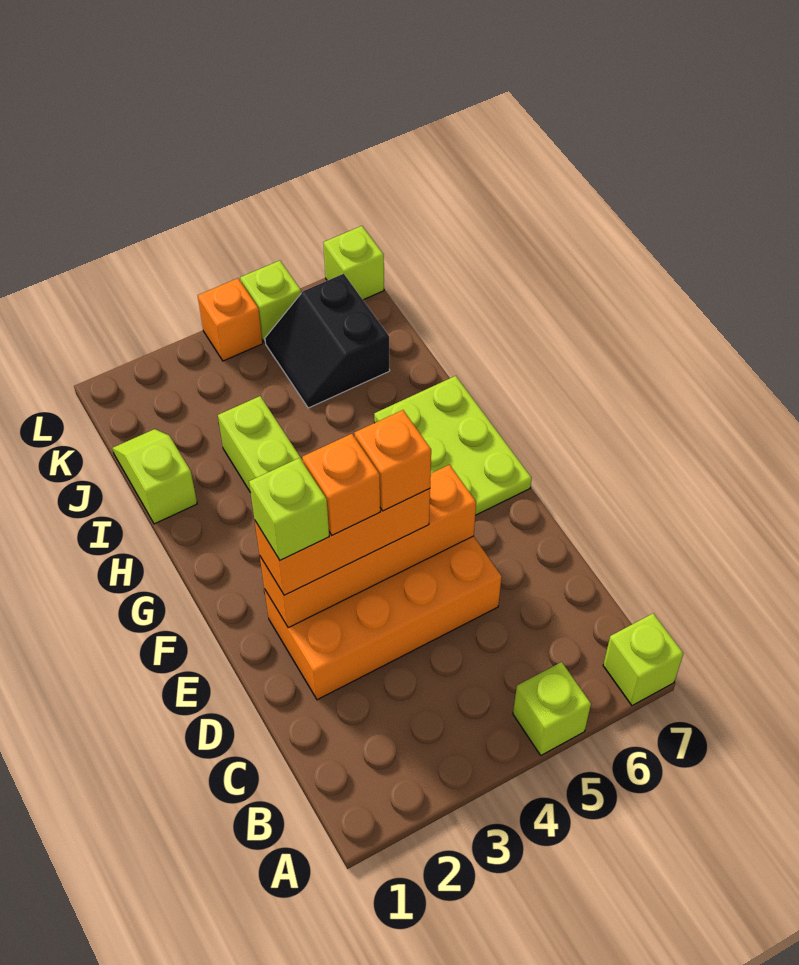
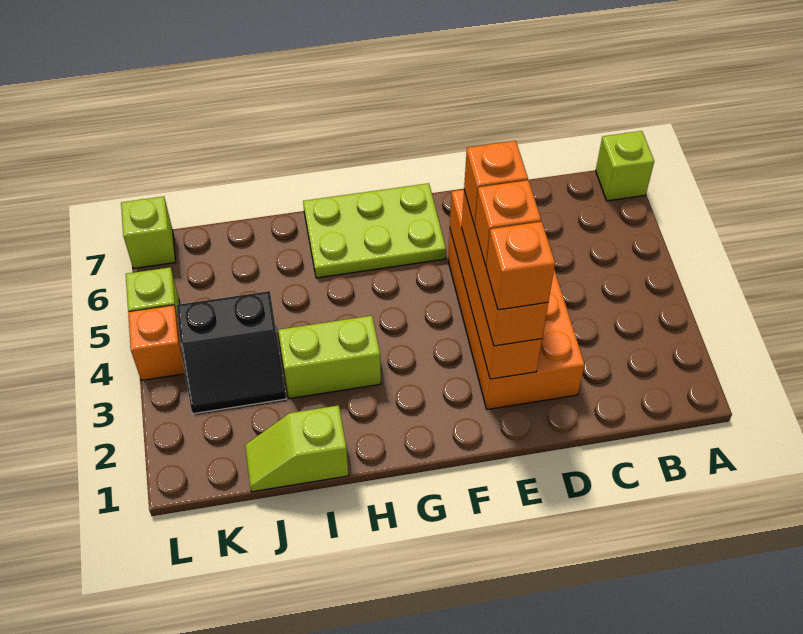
lime brick A5 level 1 -> none
lime brick E2 level 4 -> orange brick E2 level 4
black slope J5:K6 level 1 top 6 -> black slope J3:K4 level 1 top 4

